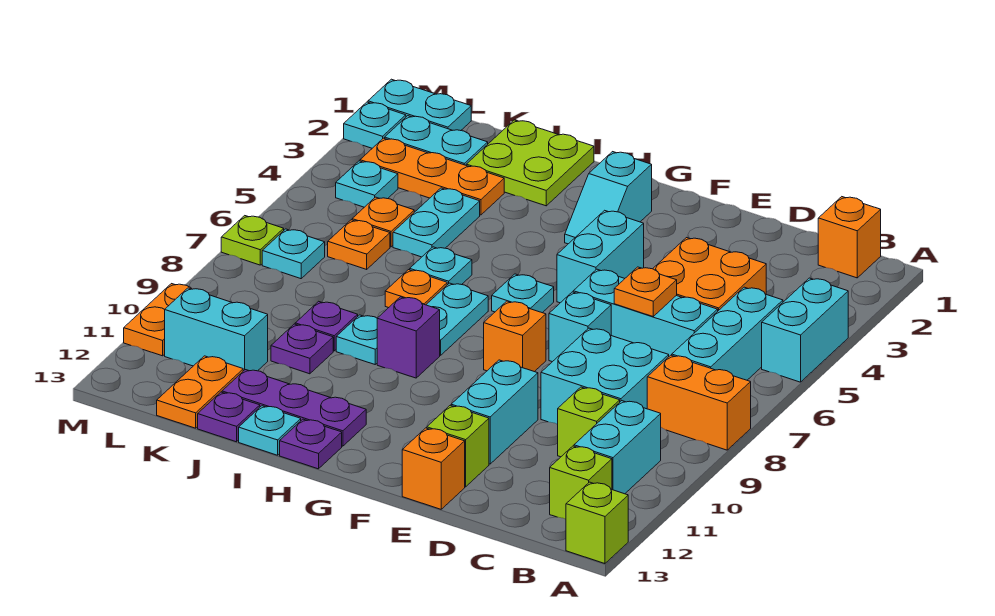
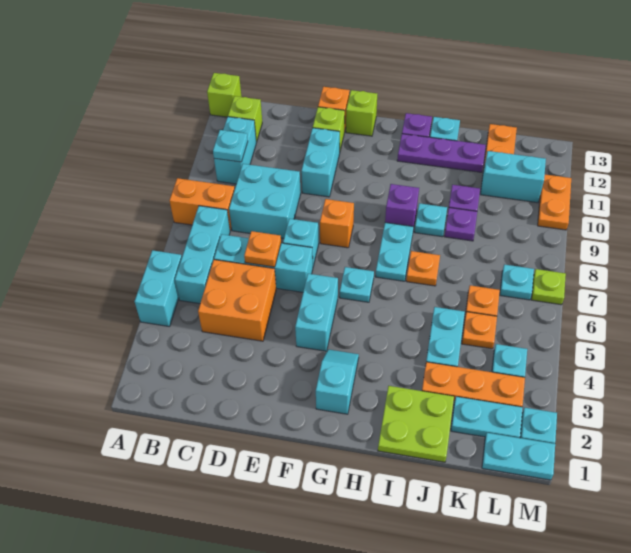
orange brick B1 level 1 -> none
lime brick C10 level 1 -> lime brick F13 level 1
cyan plate I6 level 1 -> cyan plate B10 level 2
purple plate J13 level 1 -> none

